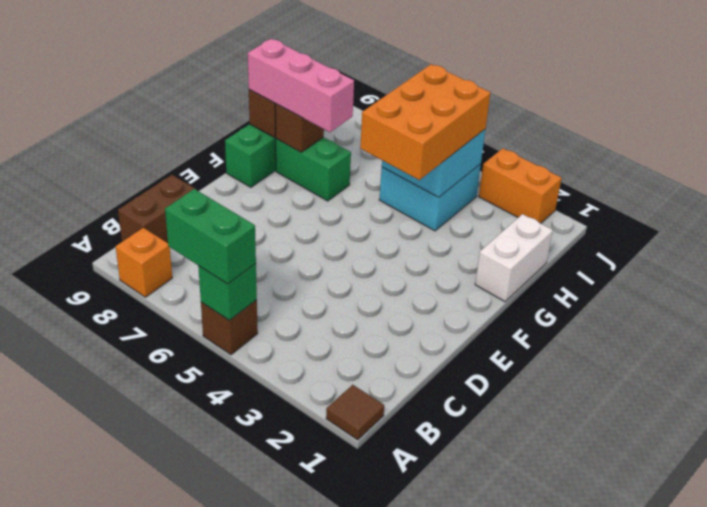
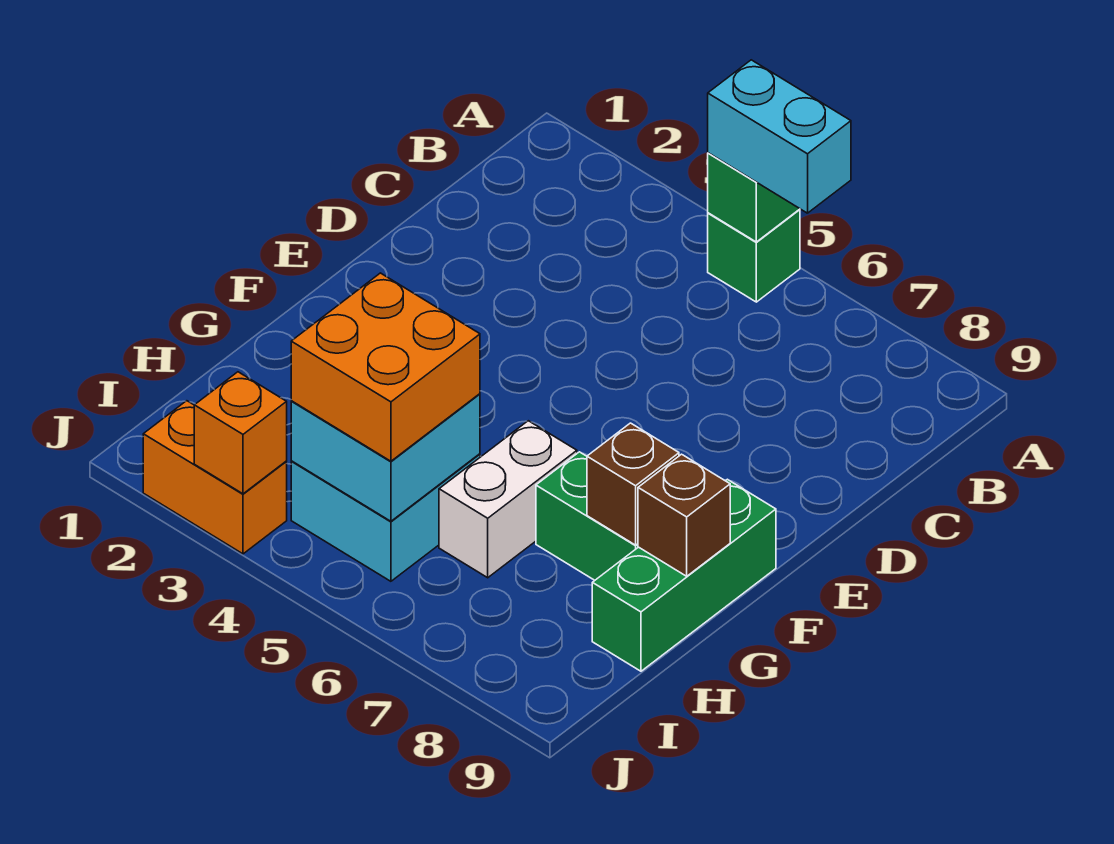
brown tile A1 level 1 -> none
brown brick A5 level 1 -> green brick A5 level 1
green brick A5:A6 level 3 -> cyan brick A5:A6 level 3
orange brick A8 level 1 -> orange brick J3 level 2
brown brick B9:C9 level 1 -> none
white brick G1:H1 level 1 -> white brick G6:H6 level 1
orange brick G4:I5 level 3 -> orange brick H4:I5 level 3
pink brick G7:G9 level 3 -> none

